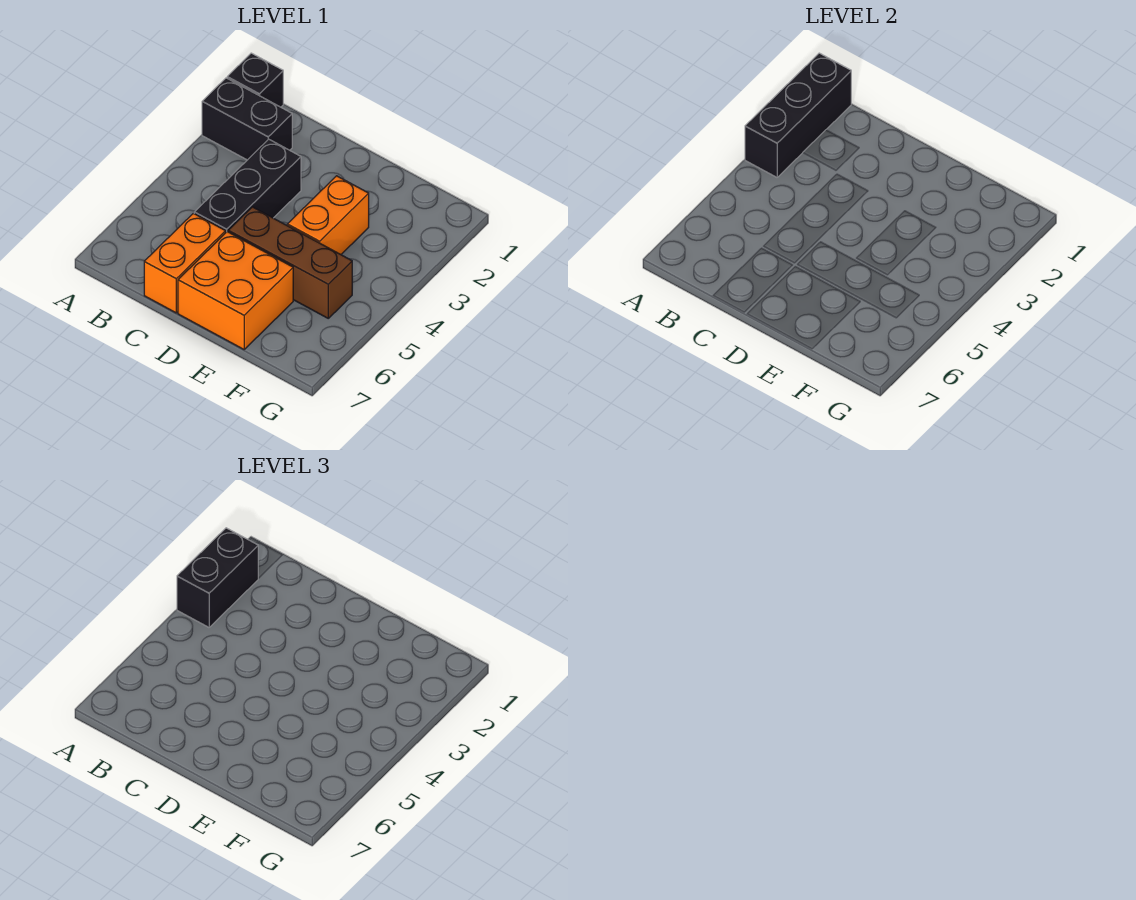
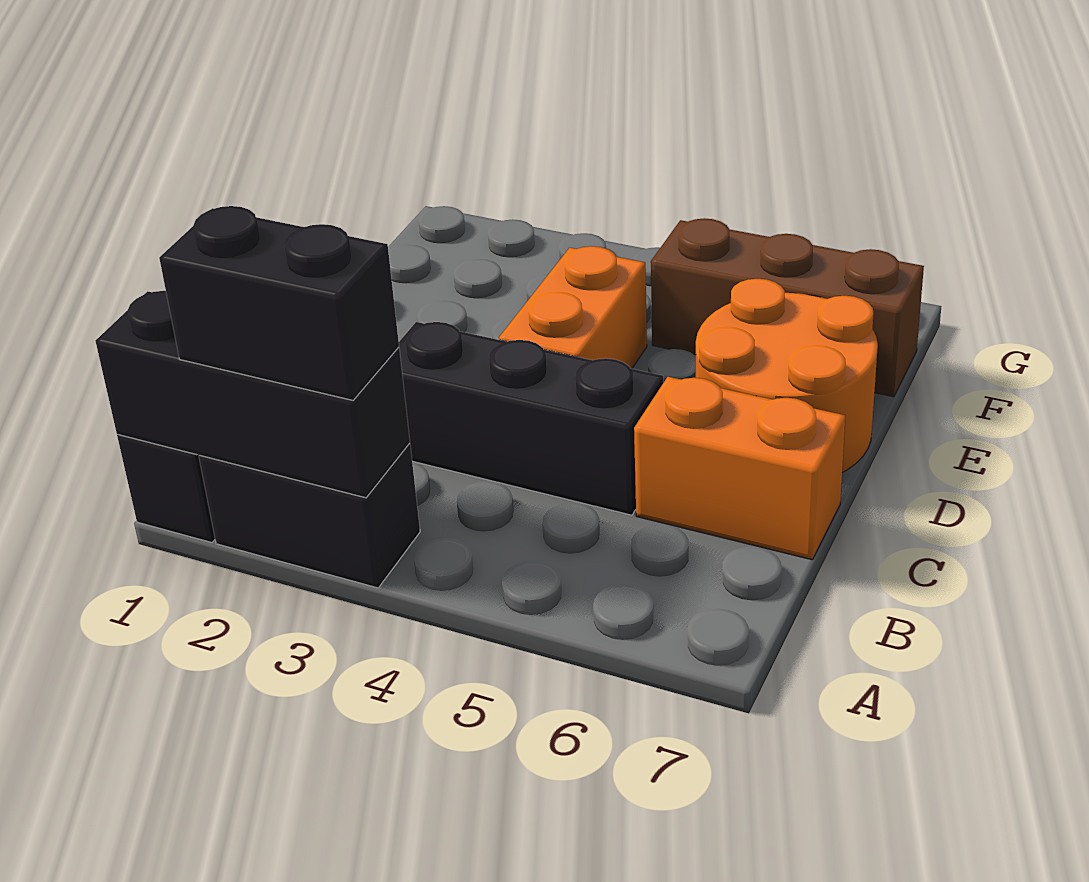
black brick A2:B2 level 1 -> black brick A2:A3 level 1
brown brick D5:F5 level 1 -> brown brick F5:F7 level 1
orange brick D6:E7 level 1 -> orange round brick D6:E7 level 1
orange brick E3:E4 level 1 -> orange brick D4:E4 level 1

